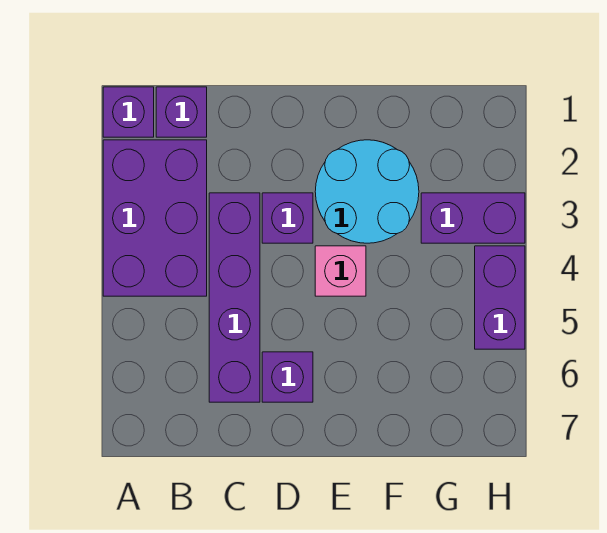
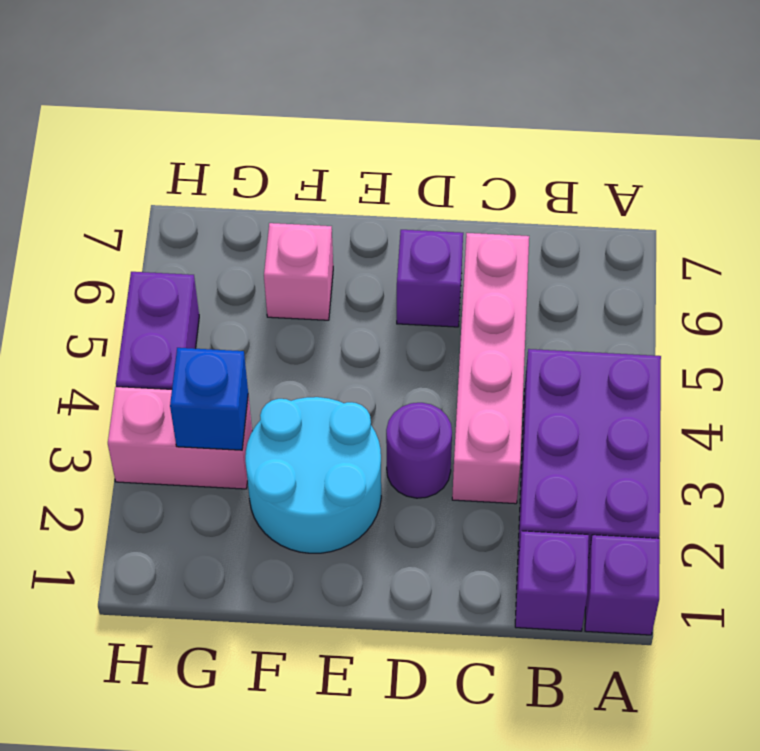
purple brick C3:C6 level 1 -> pink brick C3:C6 level 1
purple brick D3 level 1 -> purple round brick D3 level 1
pink brick E4 level 1 -> pink brick F6 level 1
purple brick G3:H3 level 1 -> pink brick G3:H3 level 1
none -> blue brick G3 level 2

